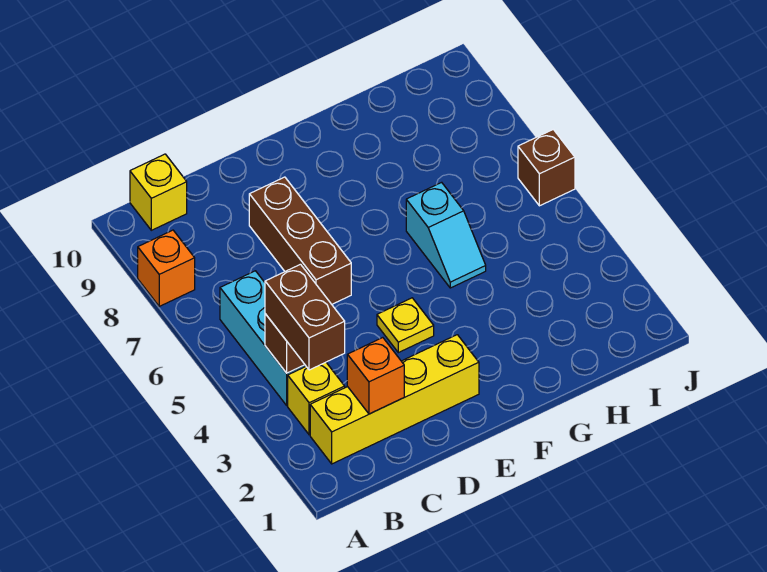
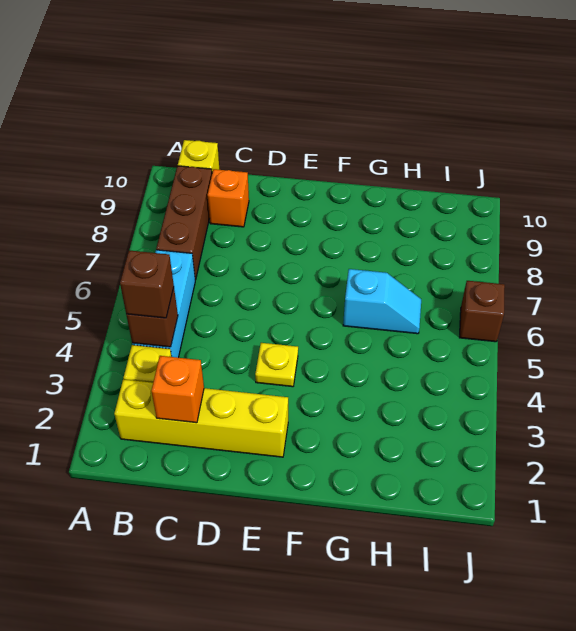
orange brick A8 level 1 -> orange brick C9 level 1
brown brick B3:B4 level 3 -> brown brick B4 level 3
brown brick D6:D8 level 1 -> brown brick B7:B9 level 1
cyan slope G5:G6 level 1 top 6 -> cyan slope G6:H6 level 1 top G

